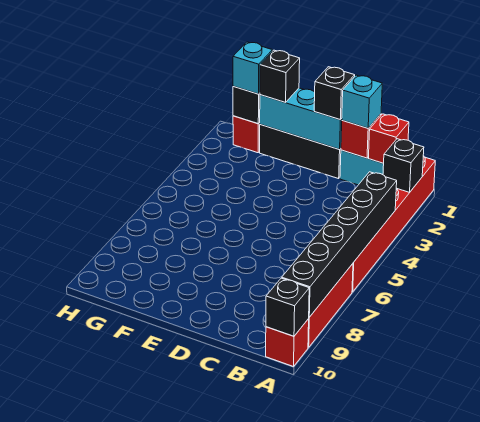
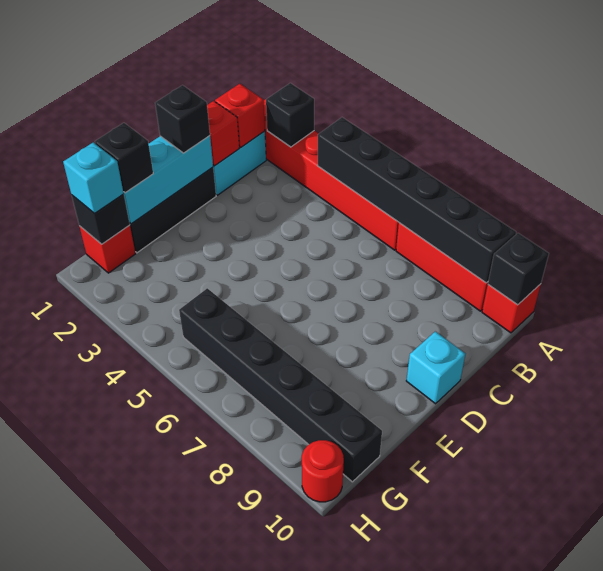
cyan brick C1 level 3 -> cyan brick D10 level 1
none -> black brick G5:G10 level 1
none -> red round brick H10 level 1

